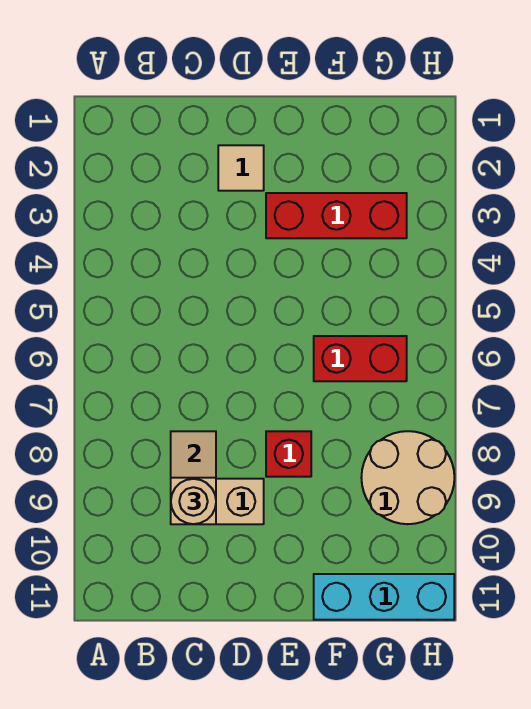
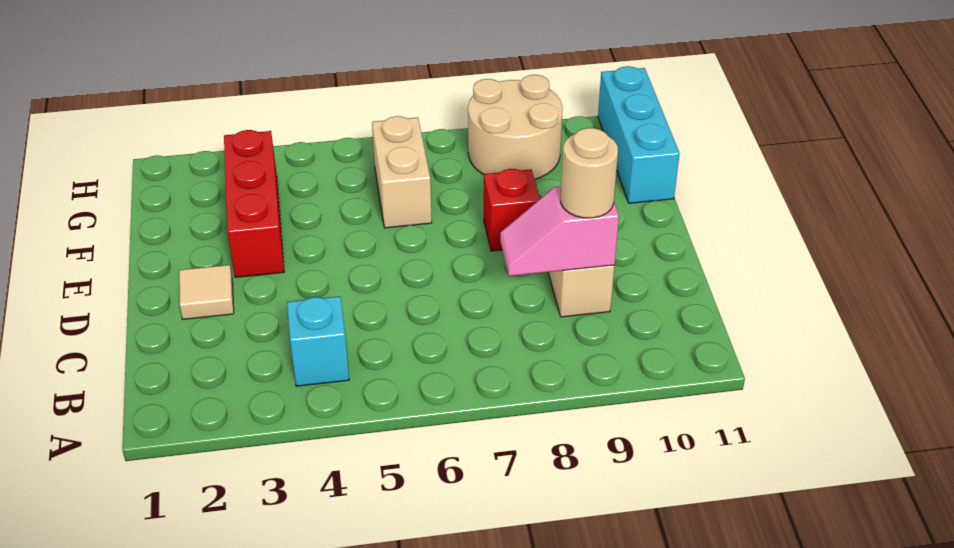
none -> cyan brick B4 level 1
tan slope C8:C9 level 2 top 9 -> pink slope C8:C9 level 2 top 9
red brick F6:G6 level 1 -> tan brick F6:G6 level 1

